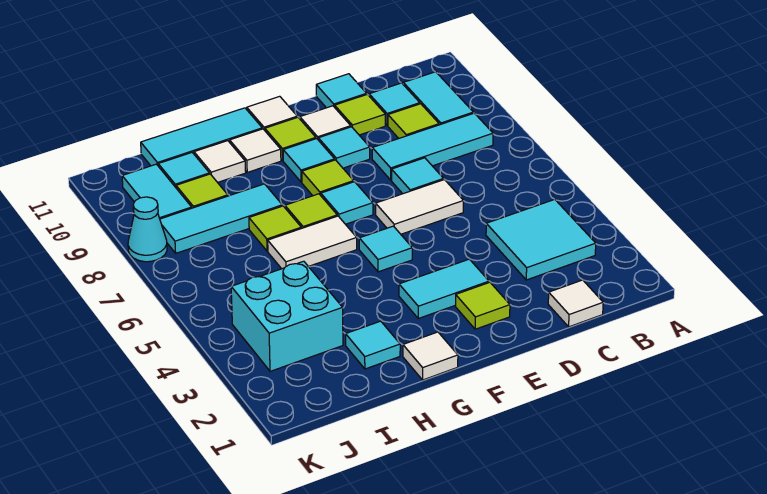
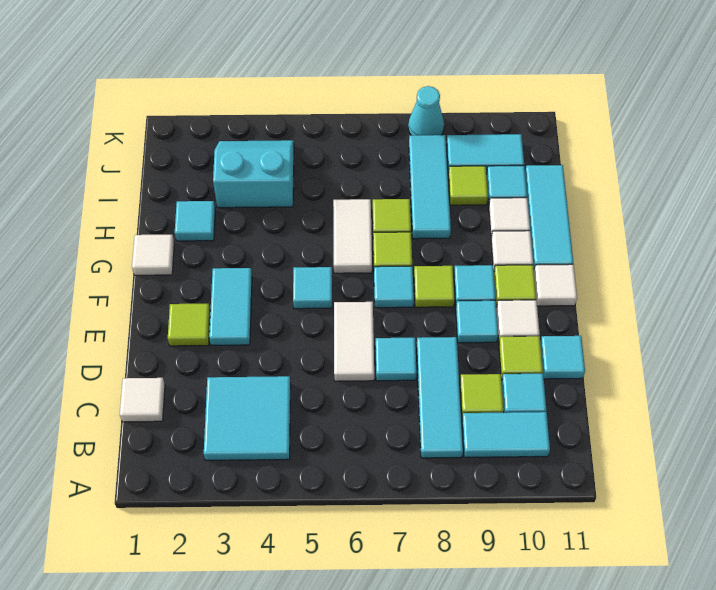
cyan brick I3:J4 level 1 -> cyan slope I3:J4 level 1 top I

